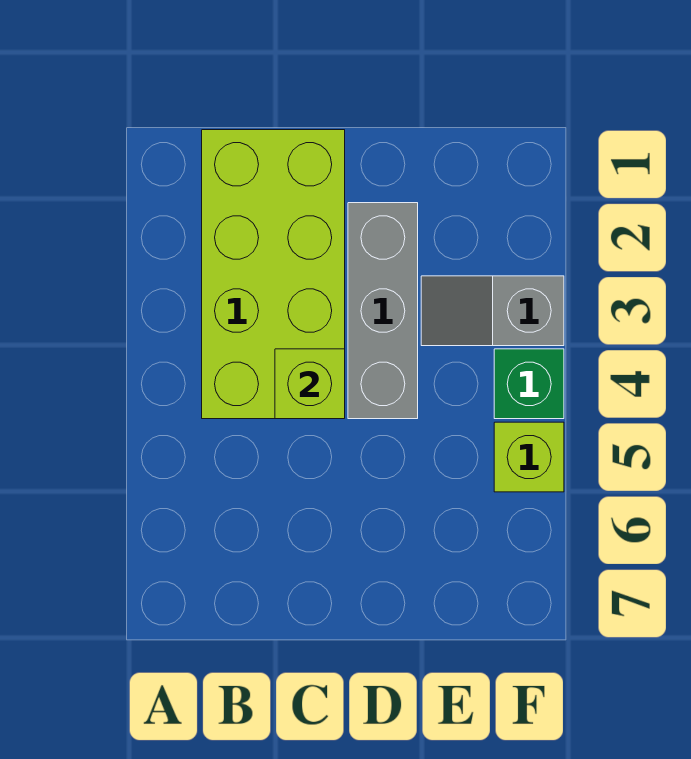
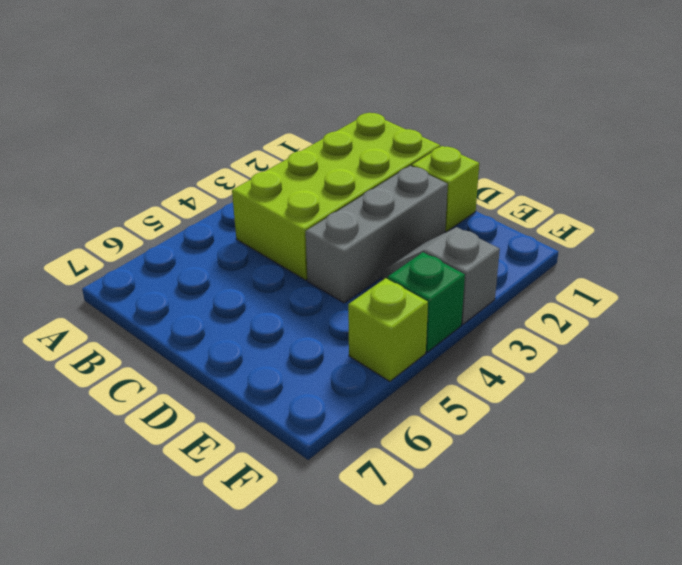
lime brick C4 level 2 -> lime brick D1 level 1

